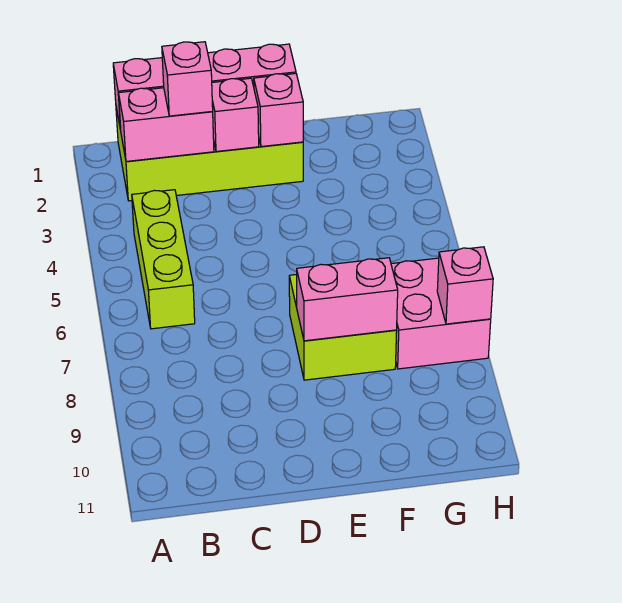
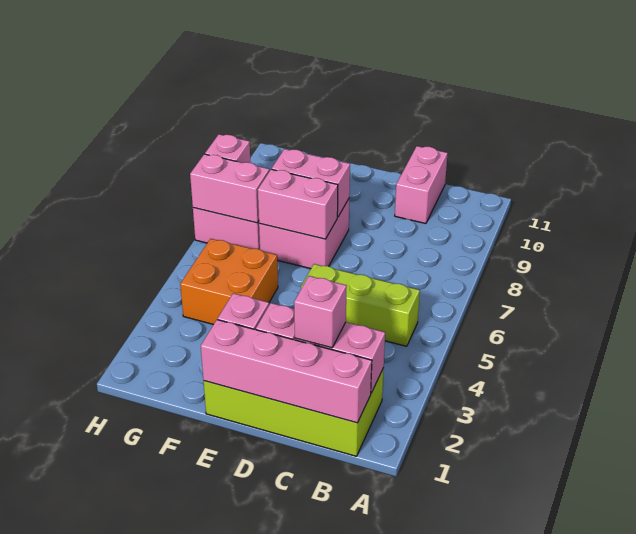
lime brick B4:B6 level 1 -> lime brick B5:D5 level 1
none -> pink brick C10:C11 level 1
lime brick E7:F8 level 1 -> pink brick E7:F8 level 1
none -> pink brick E7:F7 level 2
none -> orange brick F4:G5 level 1
none -> pink brick G7:H7 level 2

